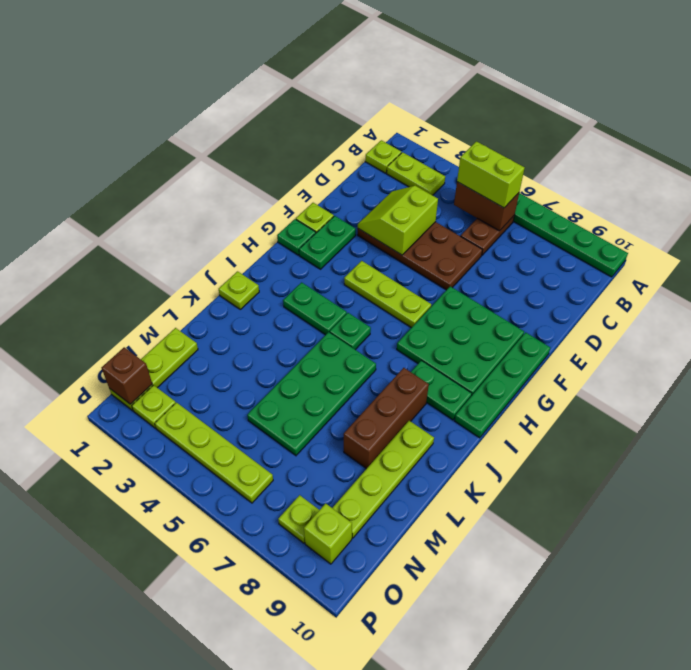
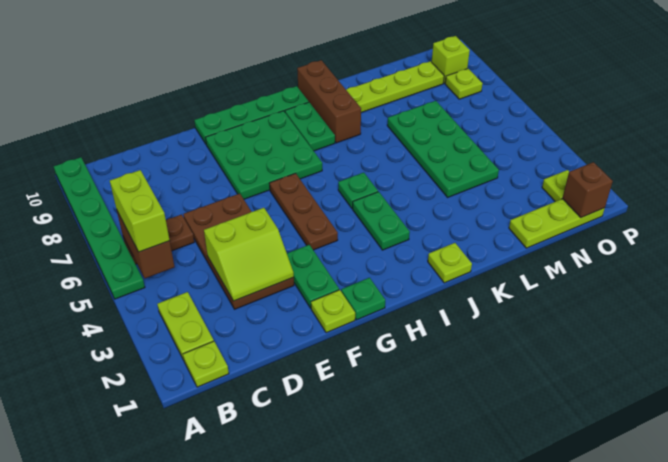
green plate F2:G2 level 1 -> green plate F2:F3 level 1
lime plate G4:G6 level 1 -> brown plate G4:G6 level 1
green plate J5:M6 level 1 -> green plate L4:M7 level 1
brown brick J8:L8 level 1 -> brown brick J8:J10 level 1
lime plate O3:O6 level 1 -> none

